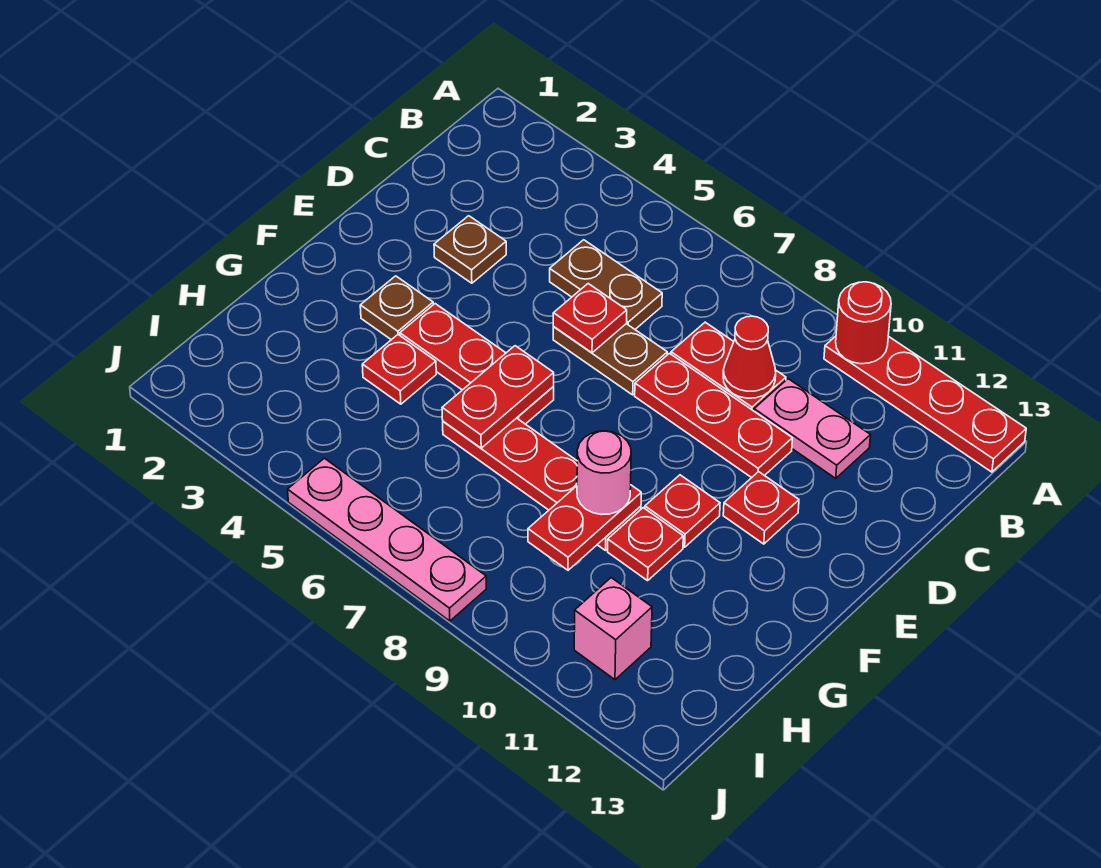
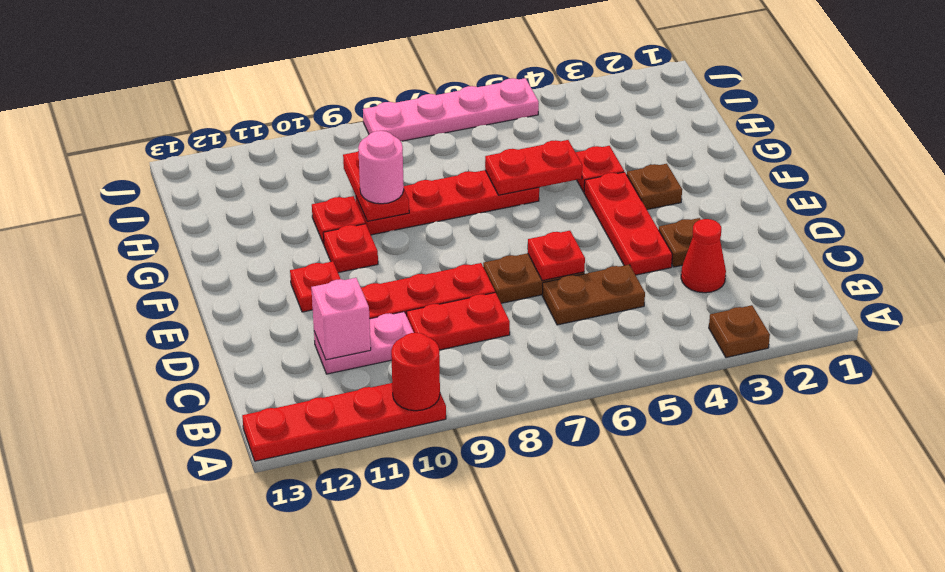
none -> brown plate A3 level 1
red cone C9 level 2 -> red cone C3 level 1
red plate F4:F6 level 1 -> red plate D4:F4 level 1
red plate F6:G6 level 2 -> red plate G5:G6 level 2
pink brick I11 level 1 -> pink brick C11 level 2

